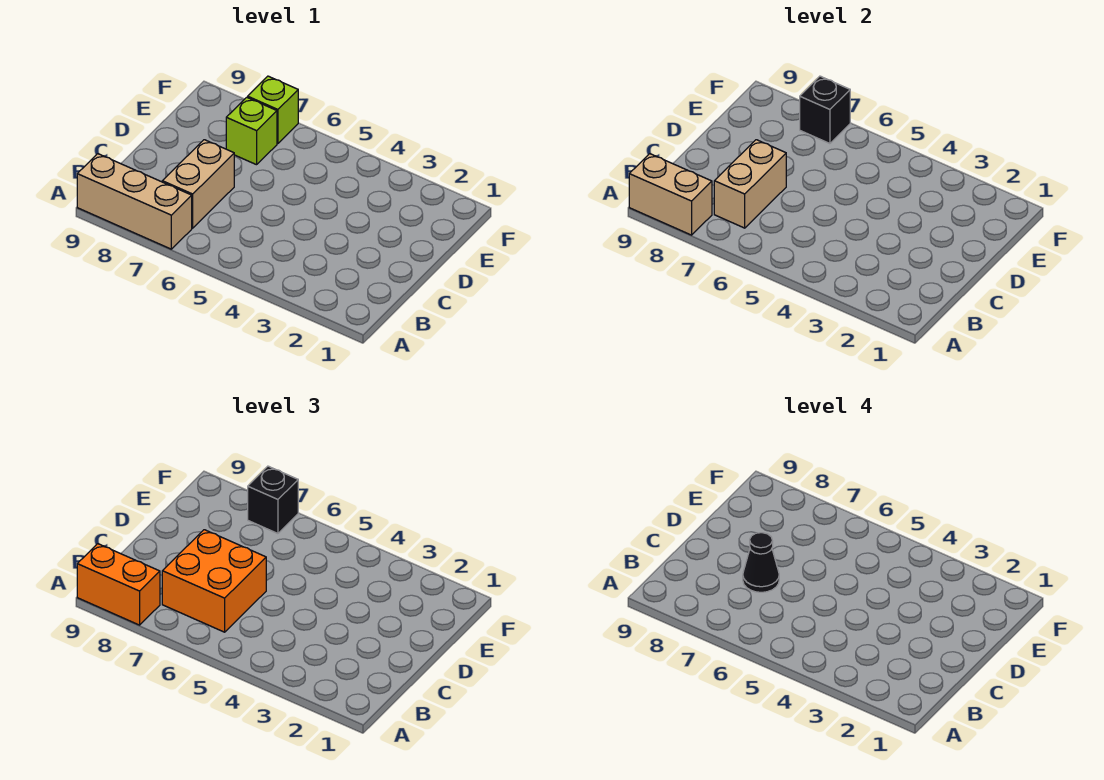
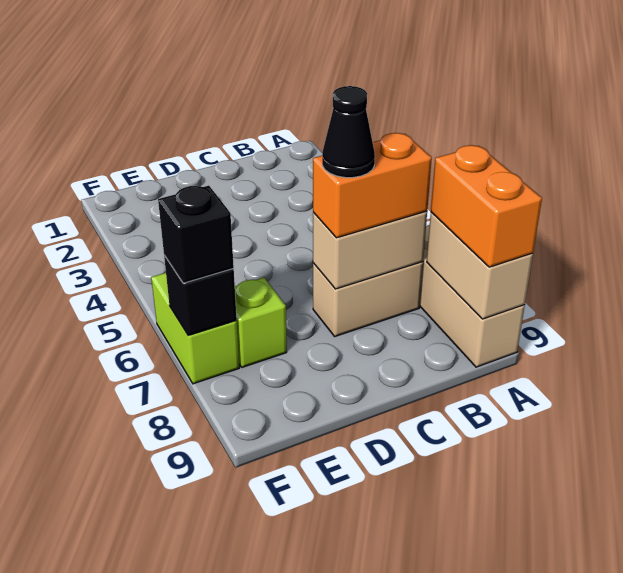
orange brick B6:C7 level 3 -> orange brick B7:C7 level 3
lime brick F7 level 1 -> lime brick F6:F7 level 1

